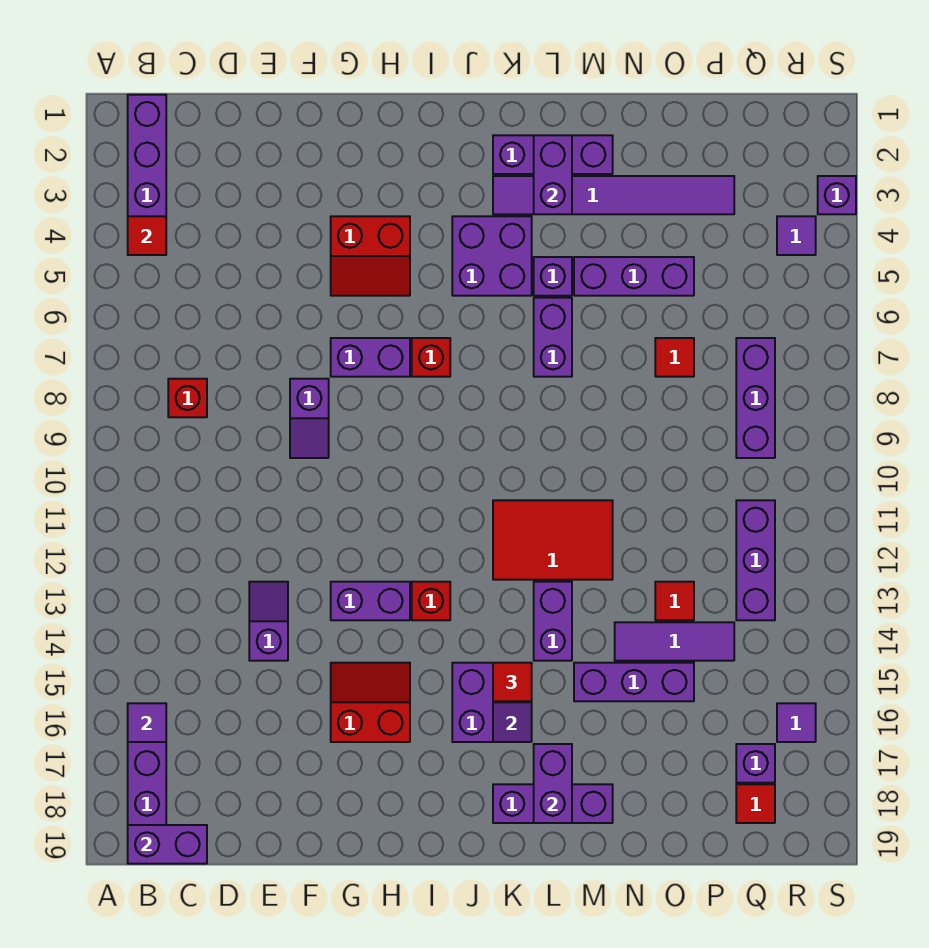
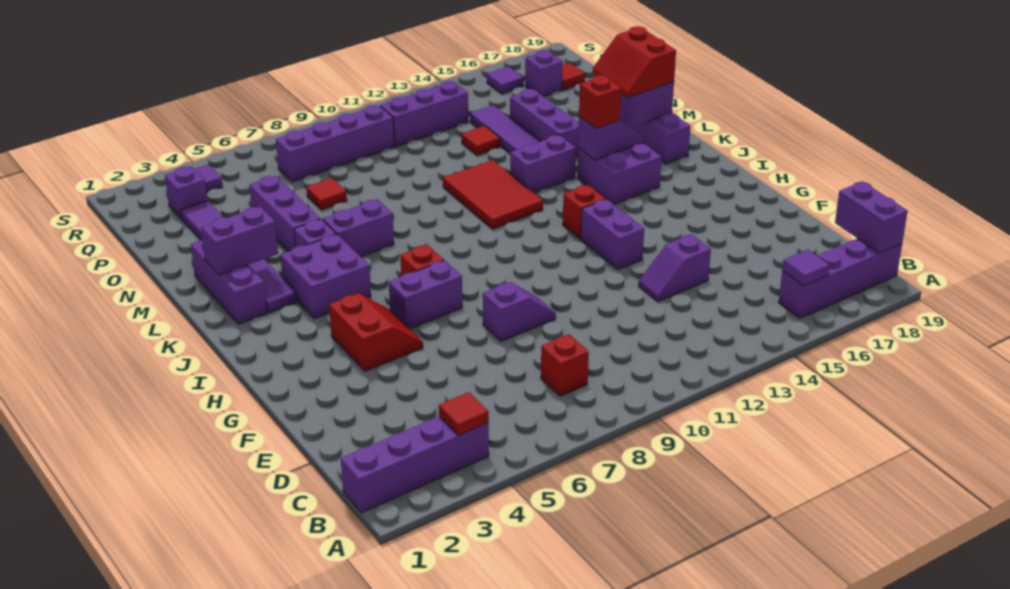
purple brick G7:H7 level 1 -> purple brick H6:H7 level 1
red slope G15:H16 level 1 top 16 -> red slope L17:M18 level 3 top 18
red tile K15 level 3 -> red brick K15 level 3
purple brick Q7:Q9 level 1 -> purple brick Q7:Q10 level 1
purple brick S3 level 1 -> purple brick Q3 level 1

